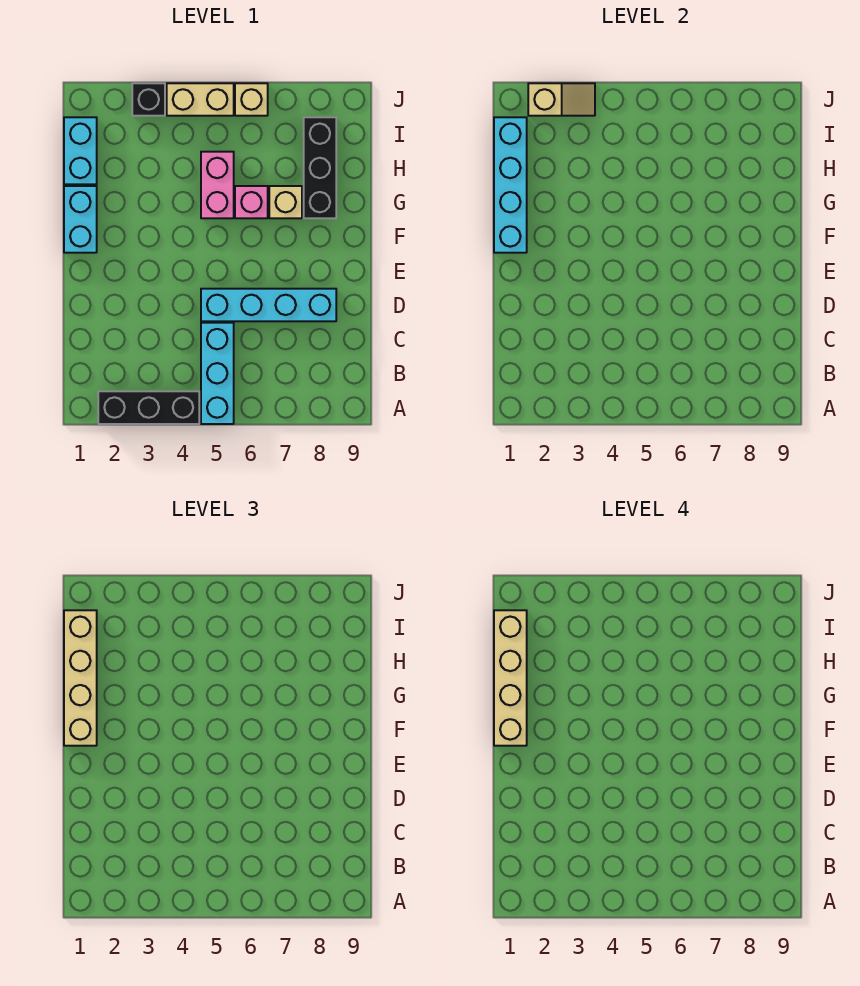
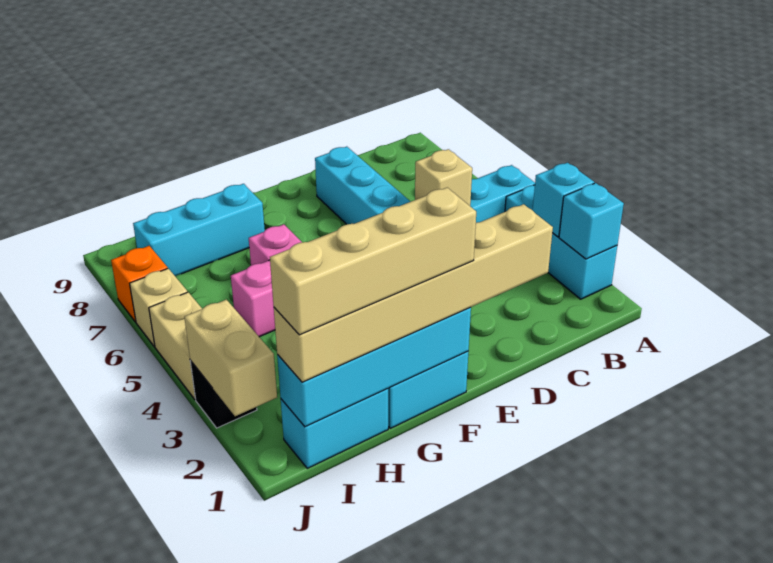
black brick A2:A4 level 1 -> cyan brick A2:A4 level 1
none -> cyan brick A2 level 2
none -> cyan brick A3 level 2
tan brick F1:I1 level 3 -> tan brick D1:I1 level 3
tan brick G7 level 1 -> tan brick C5 level 2
black brick G8:I8 level 1 -> cyan brick G8:I8 level 1
tan slope J2:J3 level 2 top 2 -> tan brick J2:J3 level 2
none -> orange brick J7 level 1

